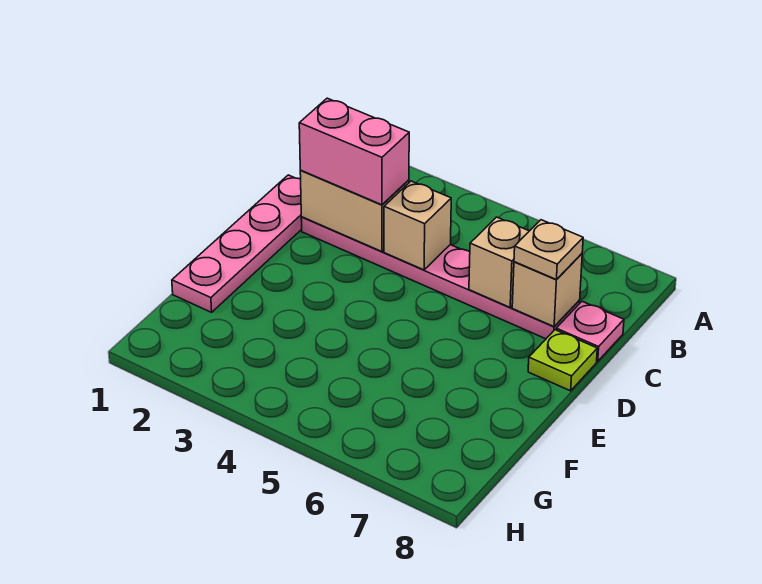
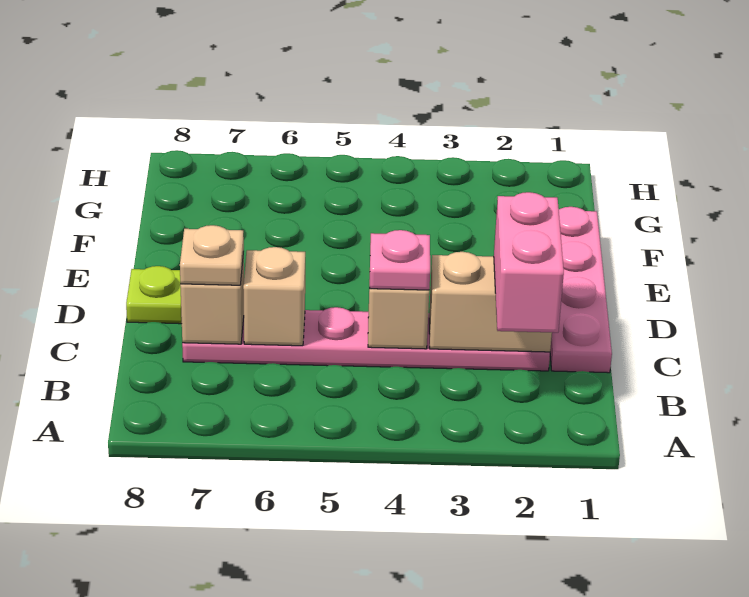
pink brick C2:C3 level 3 -> pink brick B2:C2 level 3
pink plate C8 level 1 -> pink plate C4 level 3

